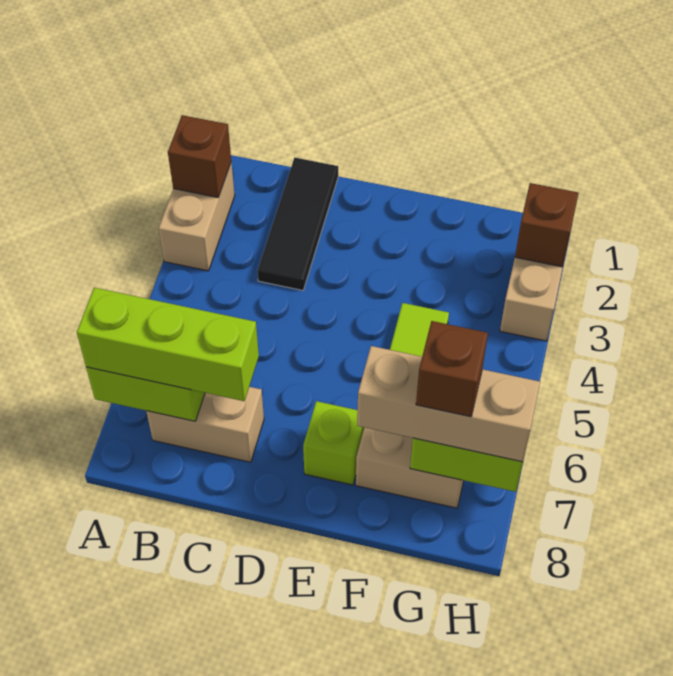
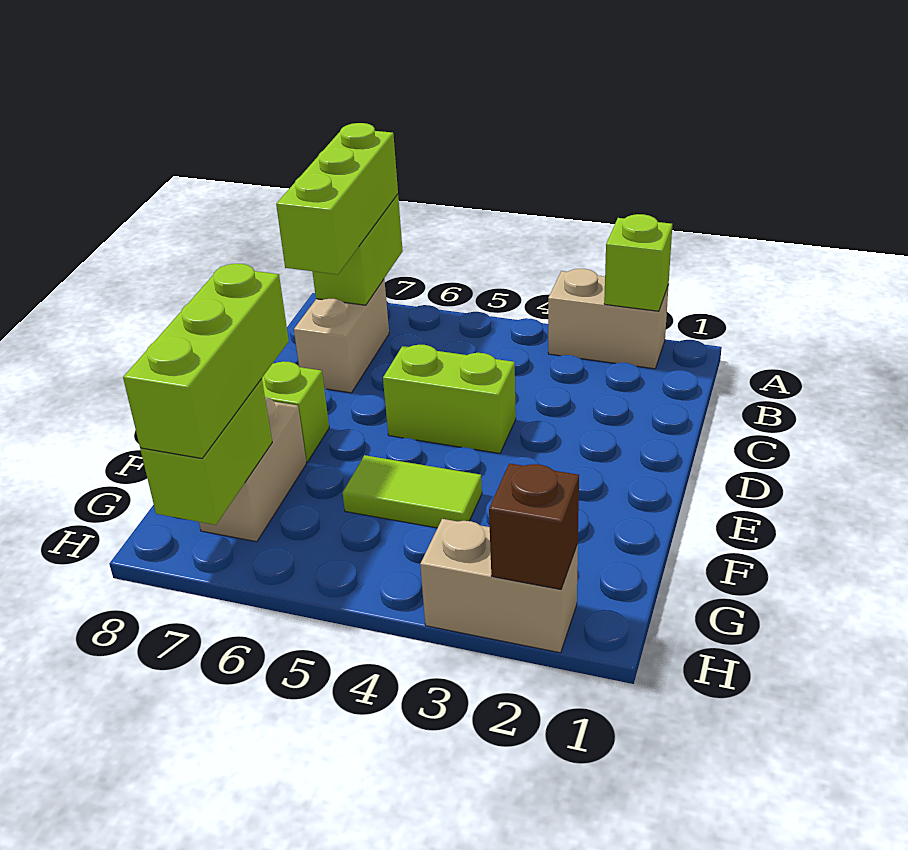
brown brick A2 level 2 -> lime brick A2 level 2
black tile C1:C3 level 1 -> none
none -> lime brick D4:D5 level 1
tan brick F7:H7 level 3 -> lime brick F7:H7 level 3
brown brick G7 level 4 -> none

